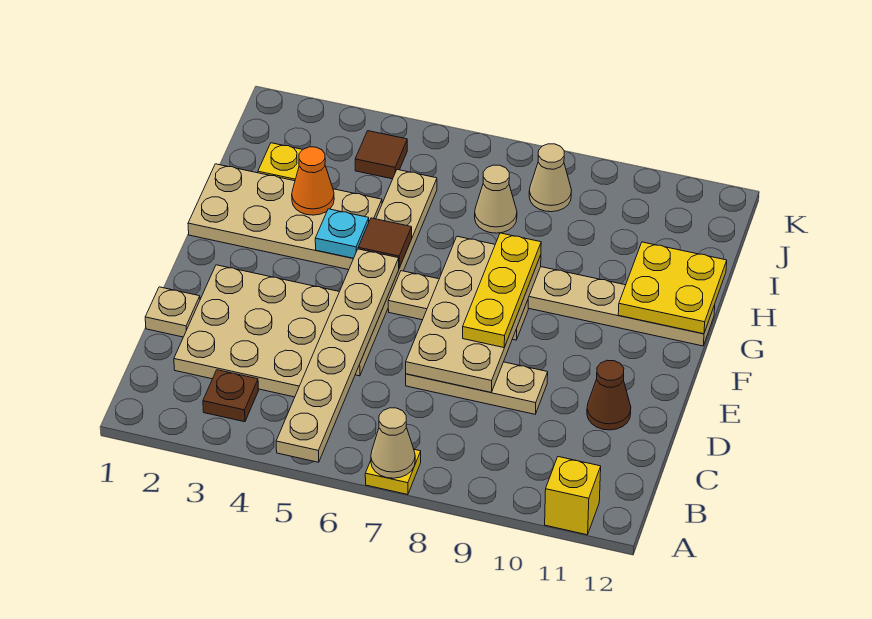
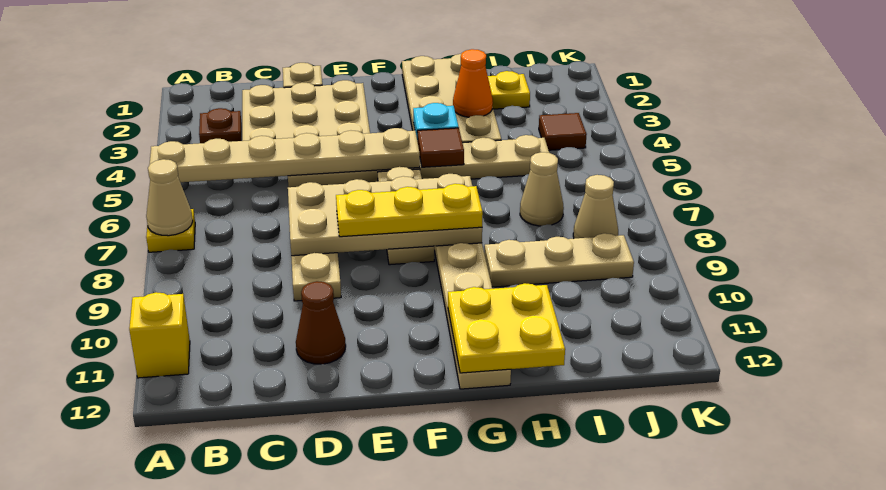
none -> tan plate H9:J9 level 1

